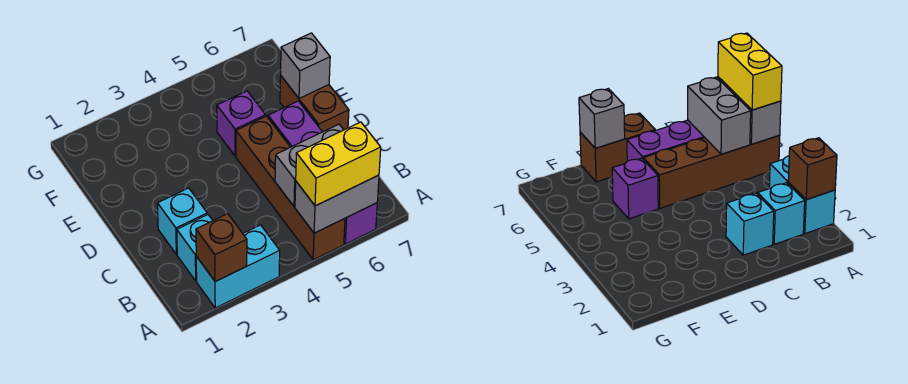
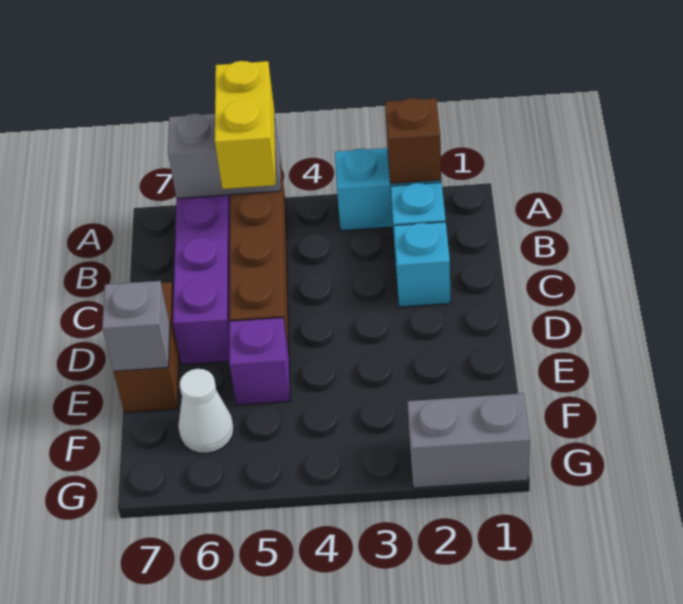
yellow brick A5:A6 level 3 -> yellow brick A5:B5 level 3
grey brick B5:B6 level 2 -> grey brick G1:G2 level 1
none -> white cone F6 level 1

